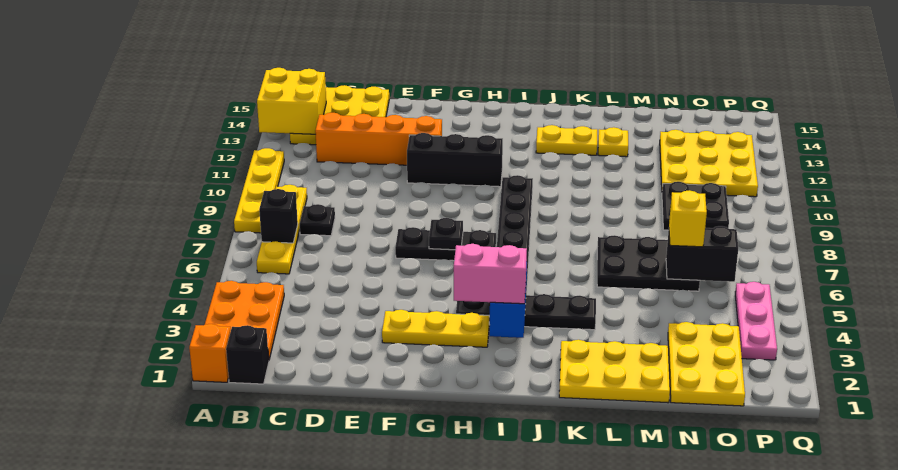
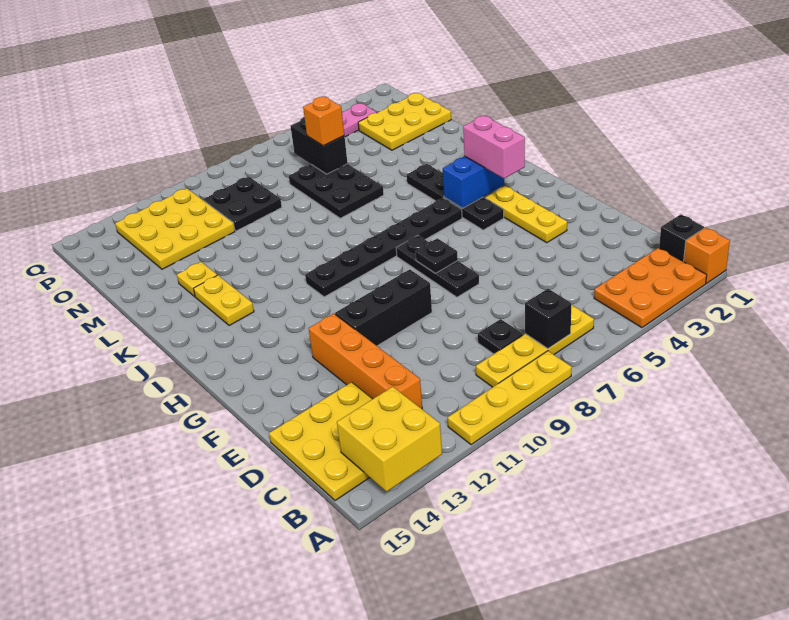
black brick F11:H11 level 1 -> black brick F9:F11 level 1
yellow plate K1:M2 level 1 -> none
yellow brick N6 level 3 -> orange brick N6 level 3

